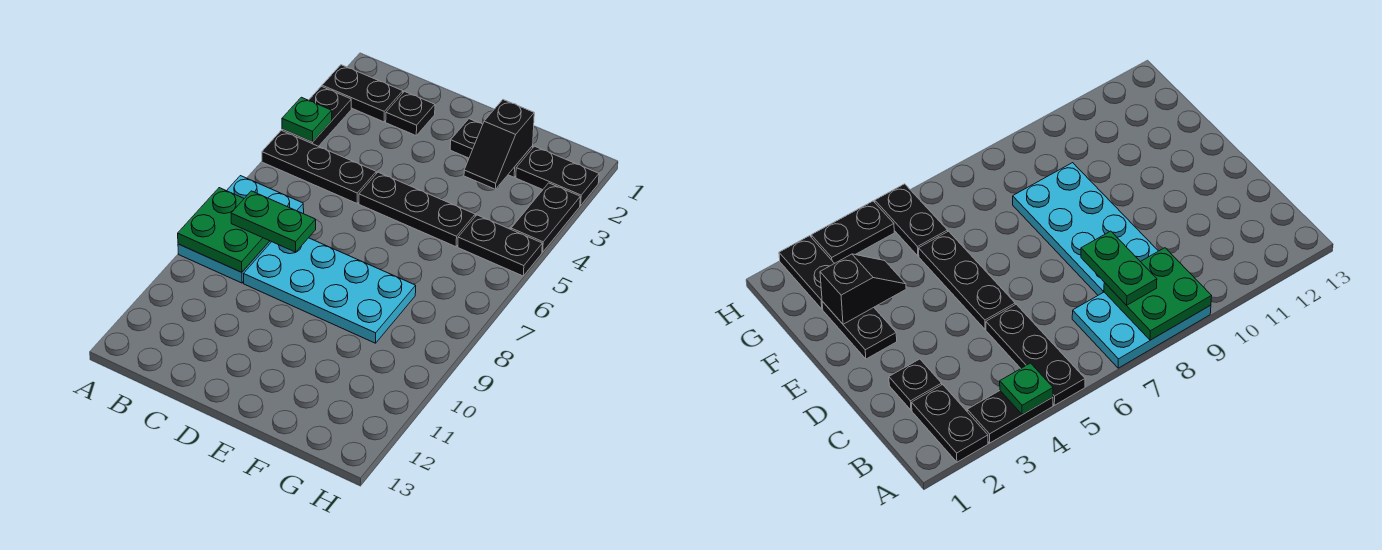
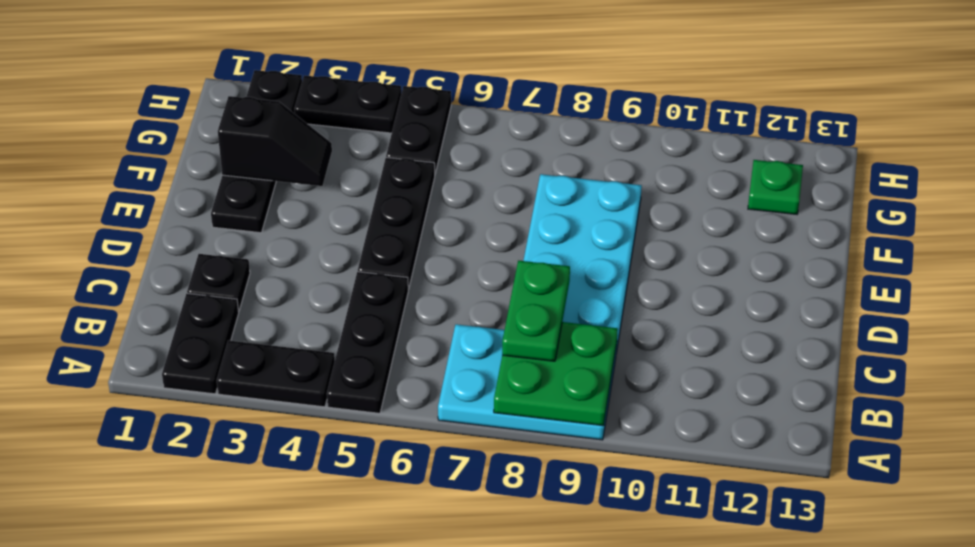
green plate A4 level 2 -> green plate G12 level 1

